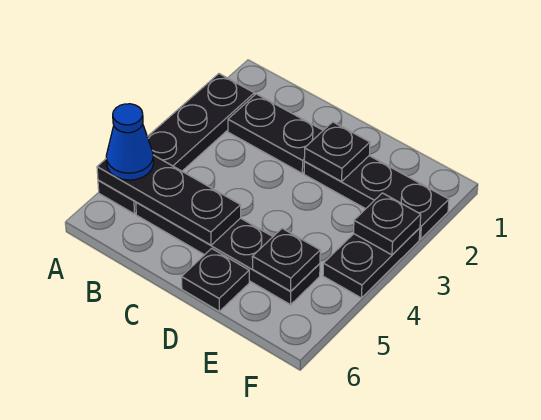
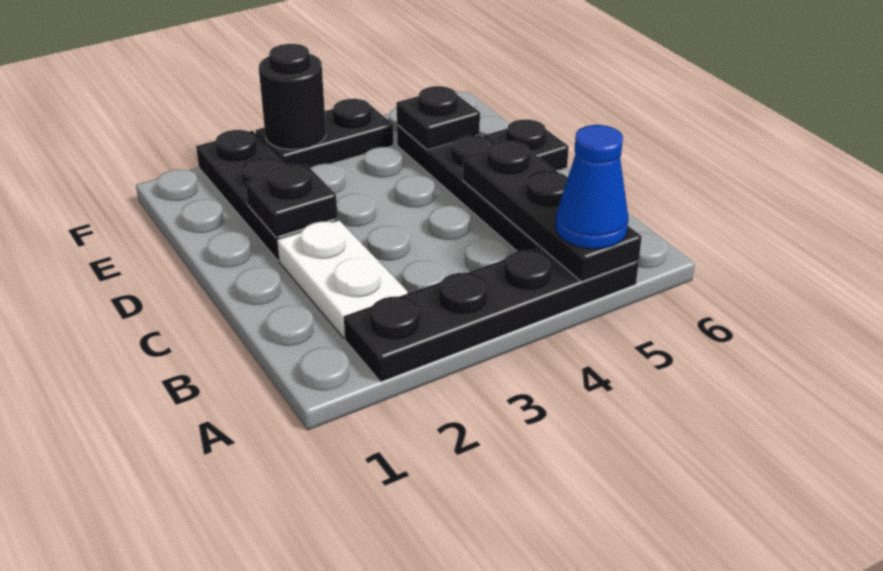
black plate B2:C2 level 1 -> white plate B2:C2 level 1
black plate F3 level 2 -> black round brick F3 level 2

